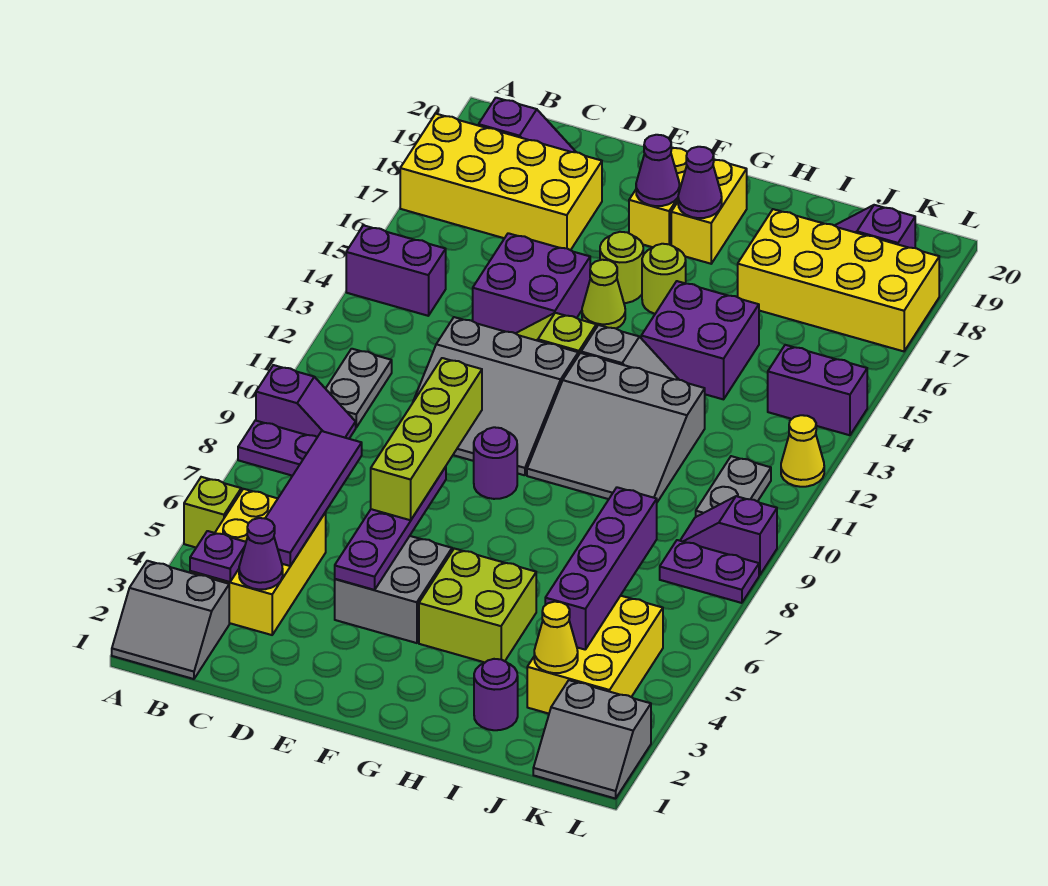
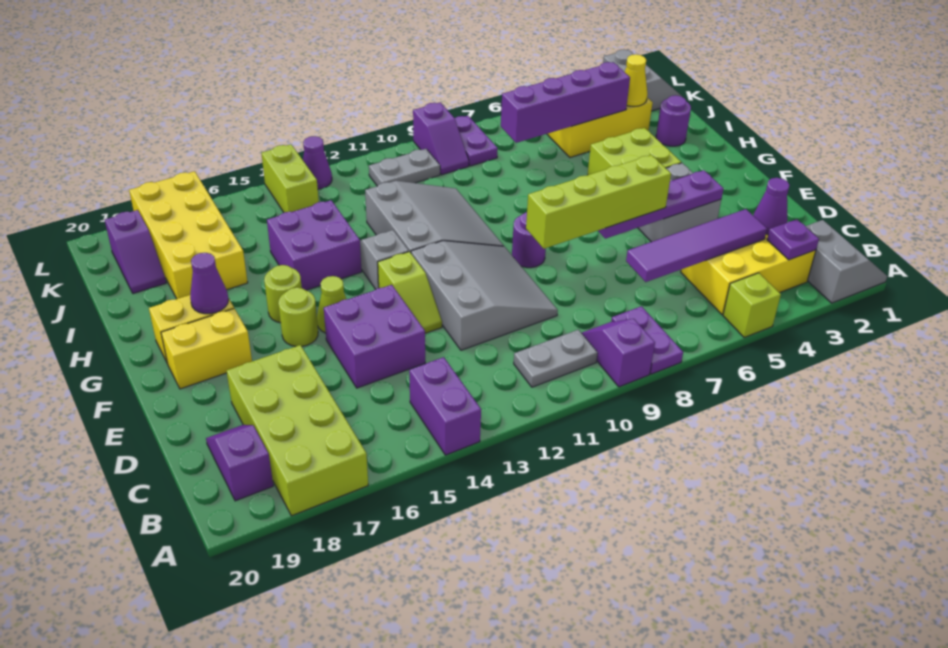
yellow brick A17:D18 level 1 -> lime brick A17:D18 level 1
purple cone F18 level 2 -> purple cone L13 level 1
purple brick K14:L14 level 1 -> lime brick K14:L14 level 1
yellow cone L12 level 1 -> none

